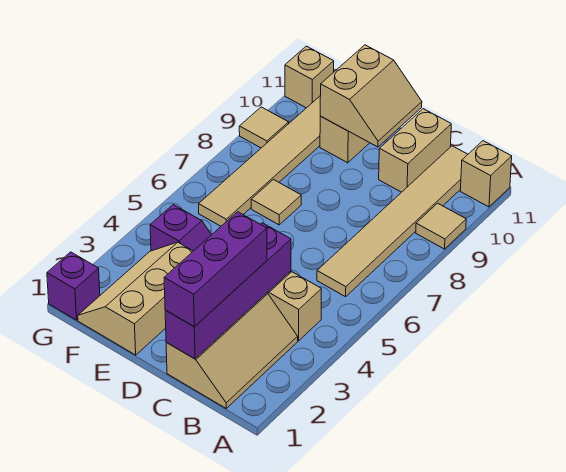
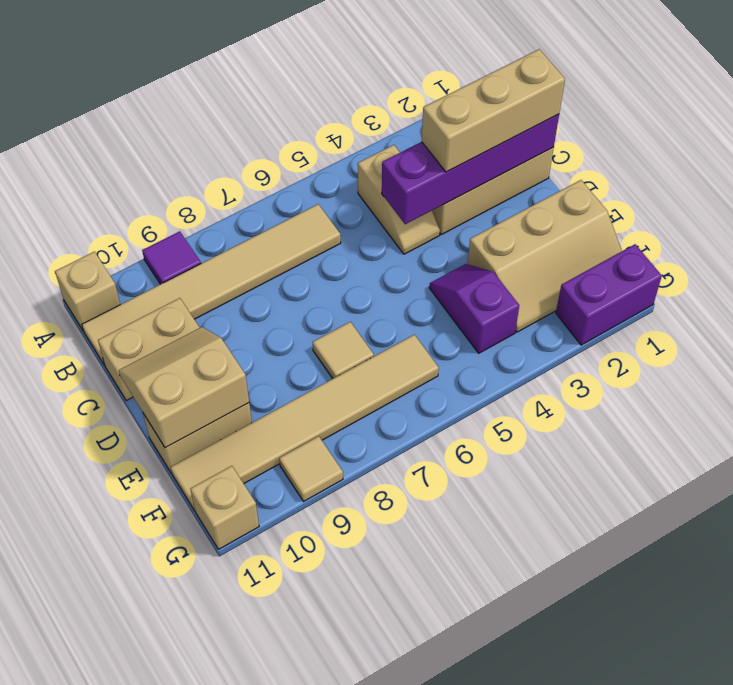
tan tile A9 level 1 -> purple tile A9 level 1
purple brick C1:C3 level 3 -> tan brick C1:C3 level 3
purple brick G1 level 1 -> purple brick G1:G2 level 1

